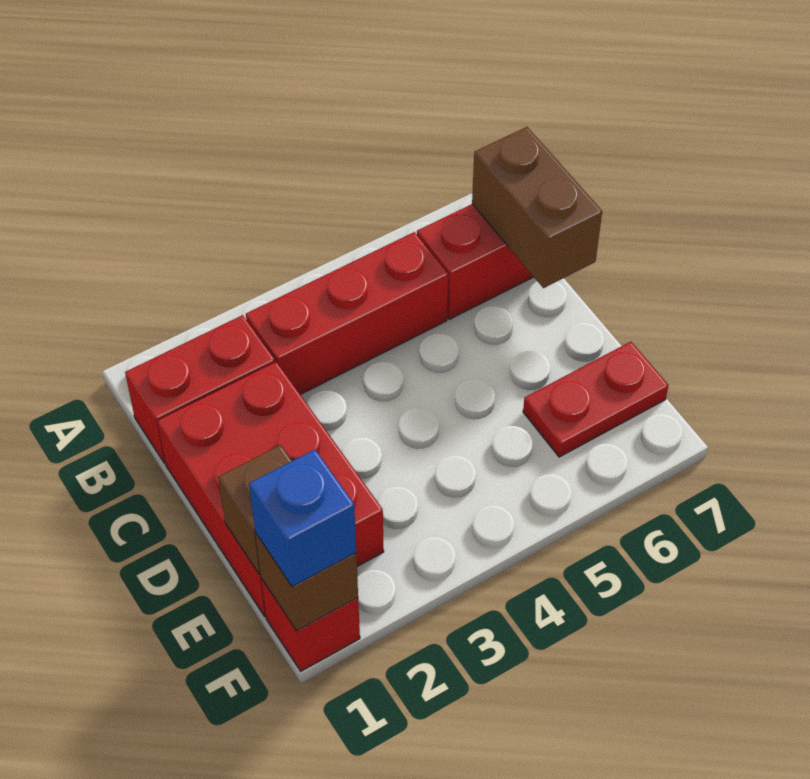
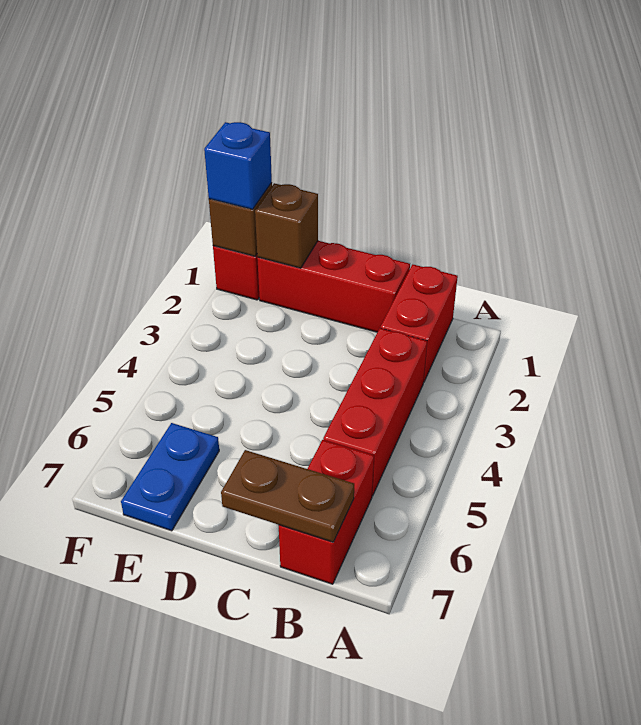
brown brick B7:C7 level 2 -> brown plate B7:C7 level 2
red brick C1:E2 level 1 -> red brick C1:E1 level 1
red plate E6:E7 level 1 -> blue plate E6:E7 level 1

